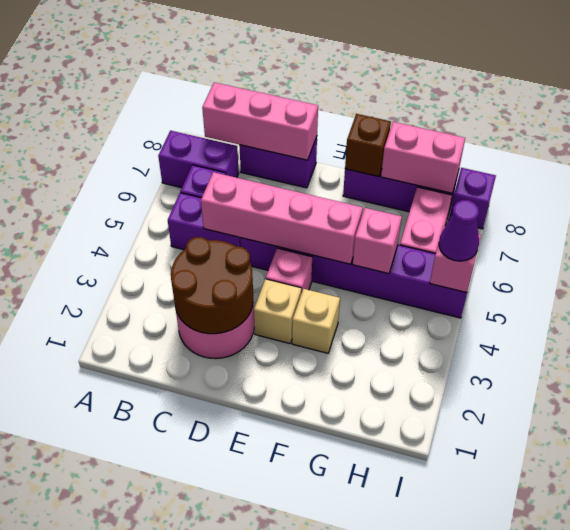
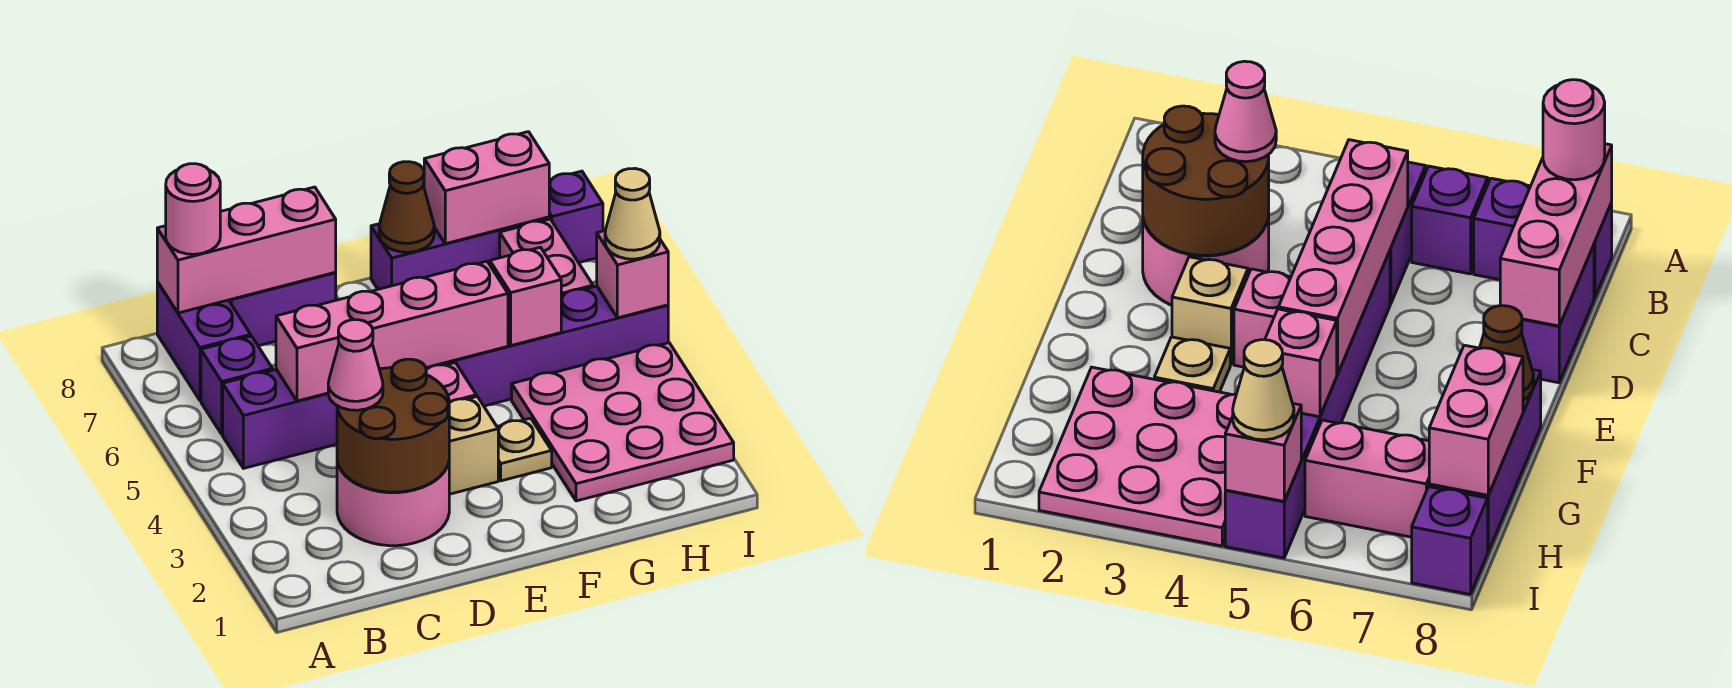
purple brick A7:B7 level 1 -> purple brick B7:B8 level 1
none -> pink round brick B8 level 3
none -> pink cone C3 level 3
tan brick F3 level 1 -> tan plate F3 level 1
brown brick F8 level 2 -> brown cone F8 level 2
none -> pink plate G2:I4 level 1
purple cone I5 level 3 -> tan cone I5 level 3

